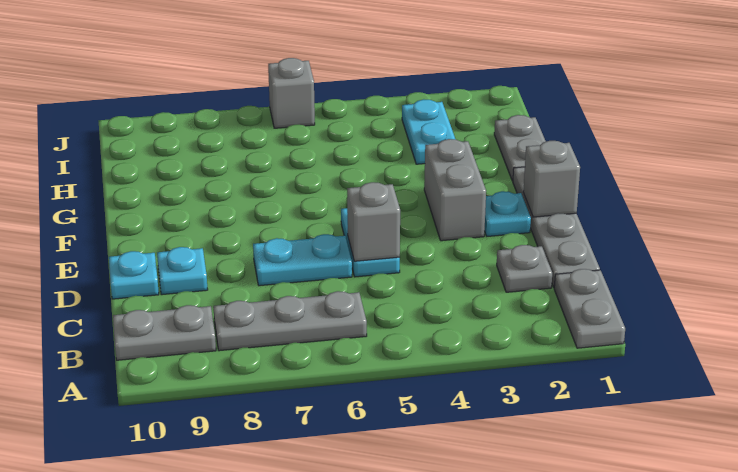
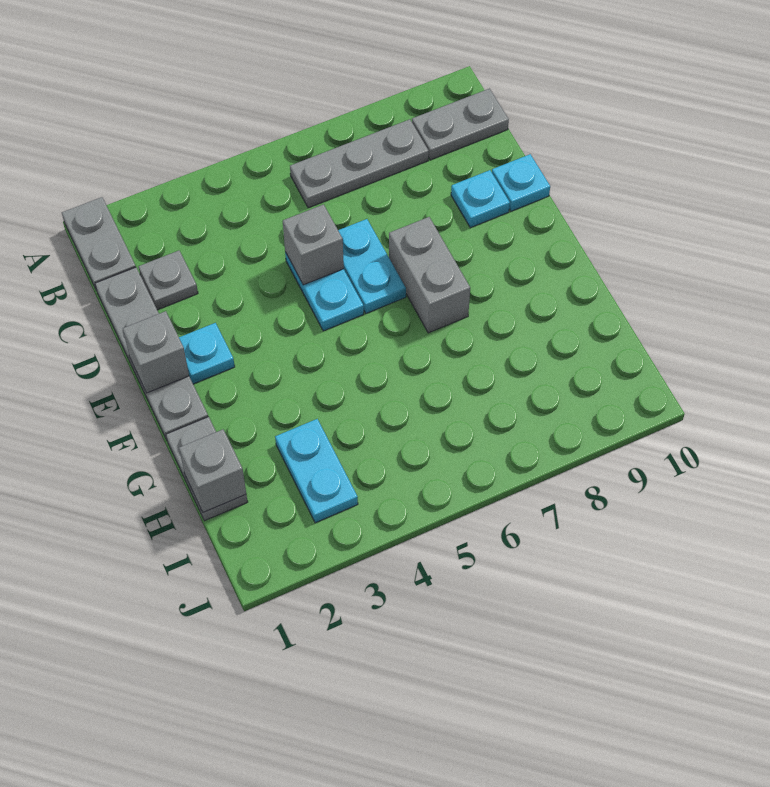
cyan plate D6:D7 level 1 -> cyan plate D6:E6 level 1
grey brick E3:F3 level 1 -> grey brick E7:F7 level 1
grey brick J6 level 1 -> grey brick H1 level 2

